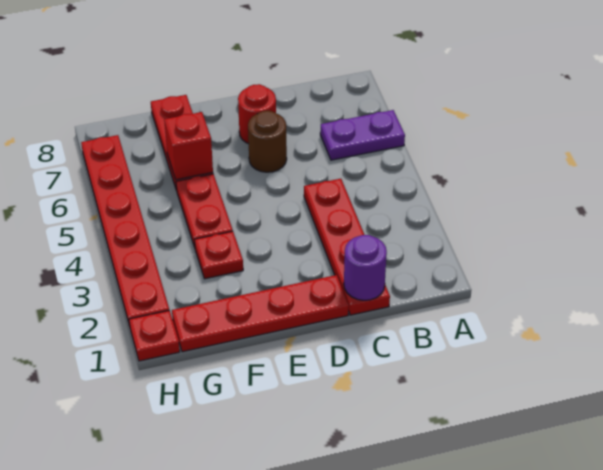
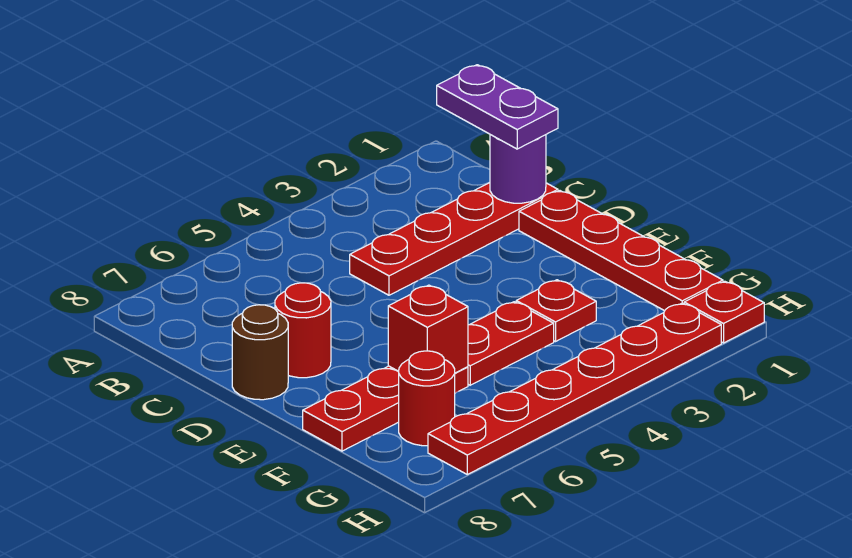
purple plate A6:B6 level 1 -> purple plate B1:C1 level 3
brown round brick D6 level 1 -> brown round brick D8 level 1
none -> red round brick G7 level 1

